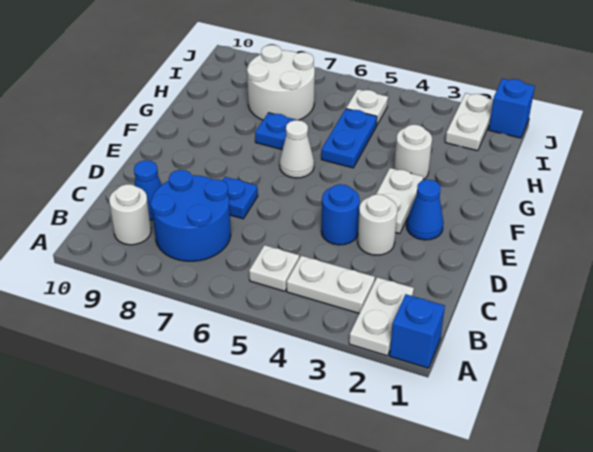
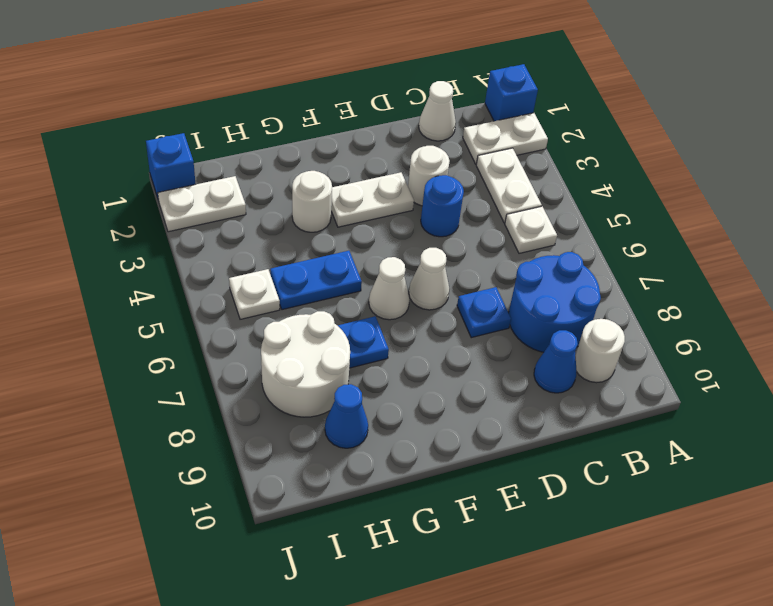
none -> white cone C1 level 1
blue cone E2 level 1 -> blue cone H9 level 1
none -> white cone E6 level 1

